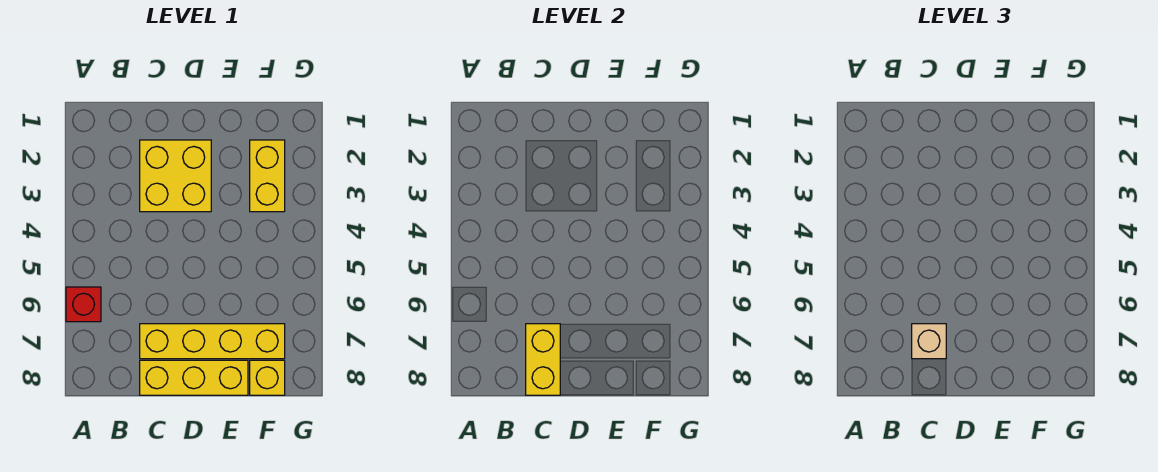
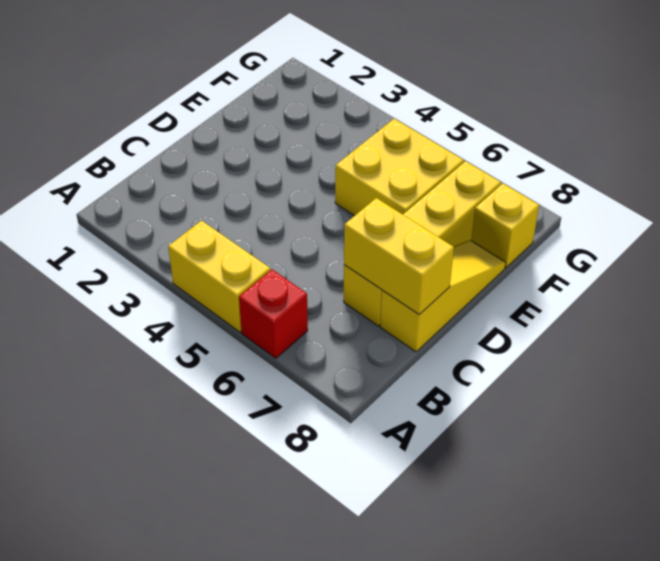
yellow brick C2:D3 level 1 -> yellow brick E5:F6 level 1
tan brick C7 level 3 -> none
yellow brick C8:E8 level 1 -> yellow slope C8:E8 level 1 top C
yellow brick F2:F3 level 1 -> yellow brick A4:A5 level 1

